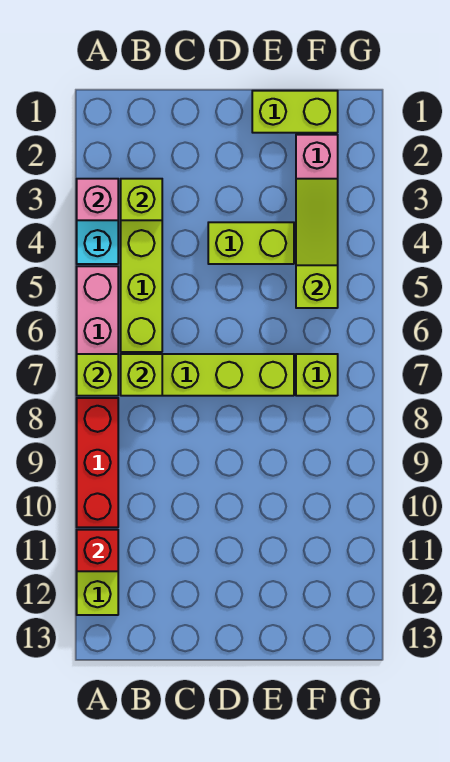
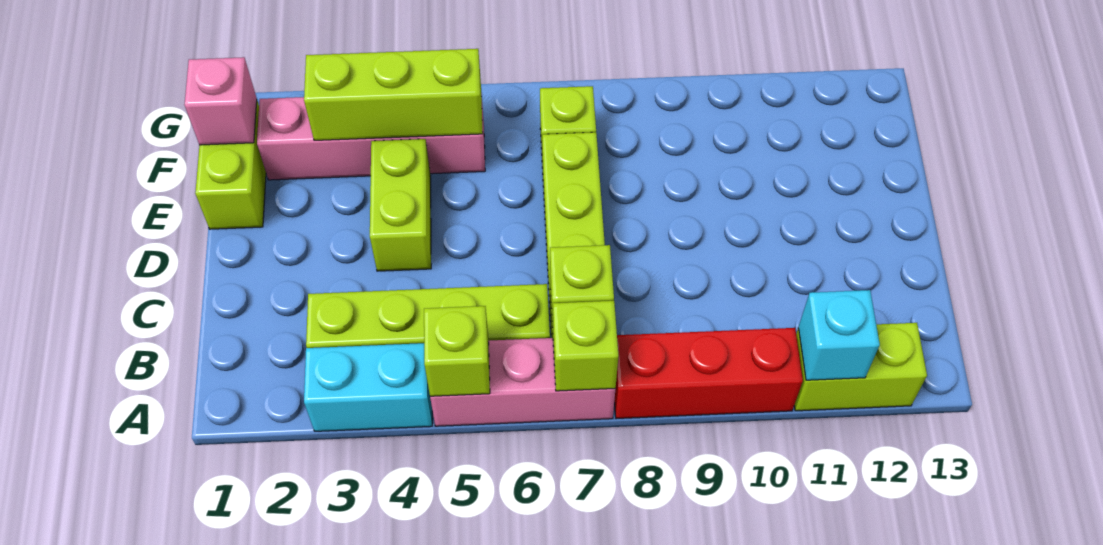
pink brick A3 level 2 -> pink brick F1 level 2
red brick A11 level 2 -> cyan brick A11 level 2
lime brick B3 level 2 -> lime brick A5 level 2
lime slope F3:F5 level 2 top 5 -> lime brick F3:F5 level 2

